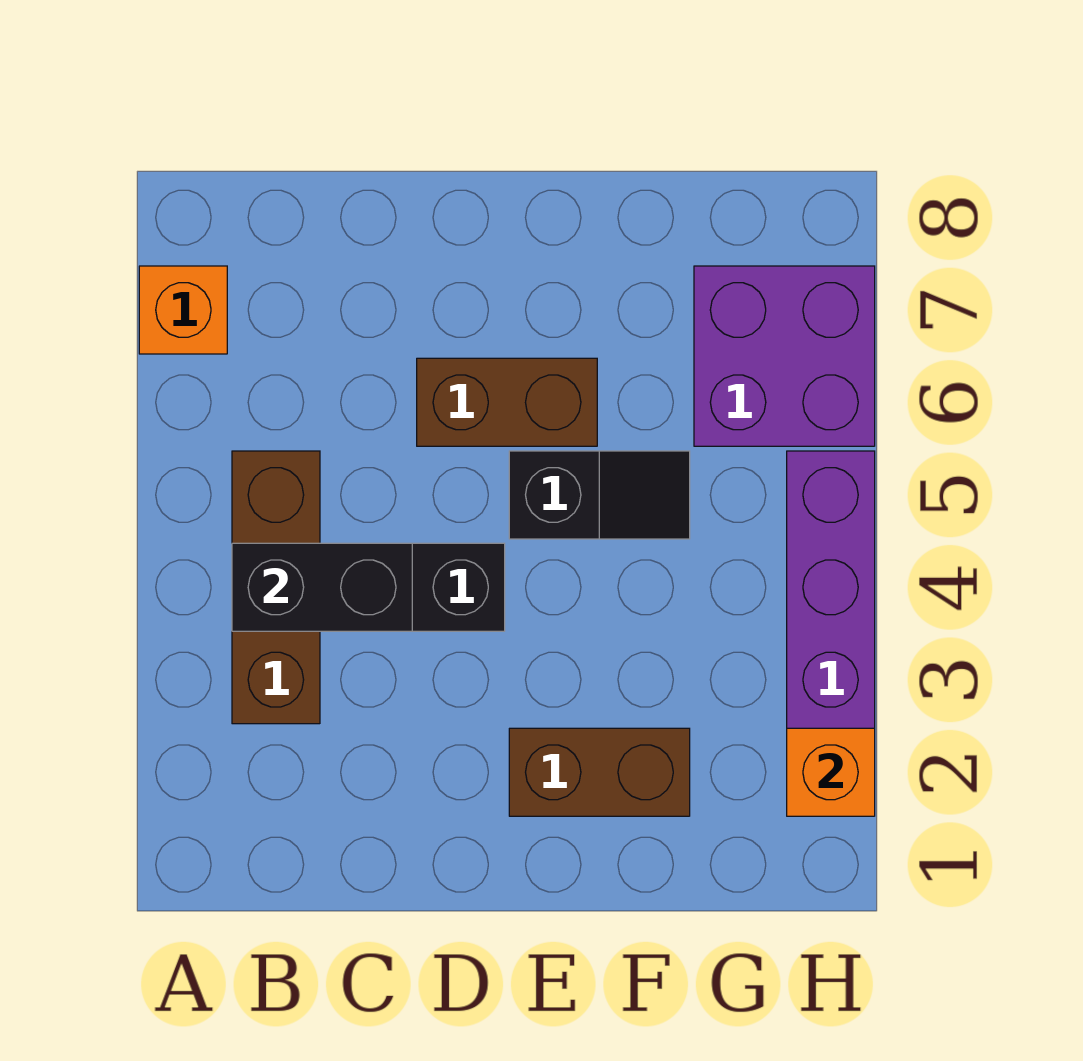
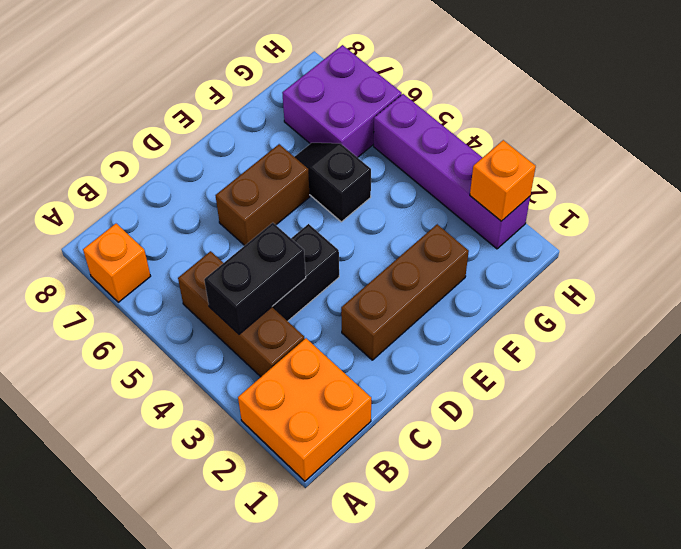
none -> orange brick A1:B2 level 1
brown brick E2:F2 level 1 -> brown brick D2:F2 level 1
black slope E5:F5 level 1 top E -> black slope F5:F6 level 1 top 5

